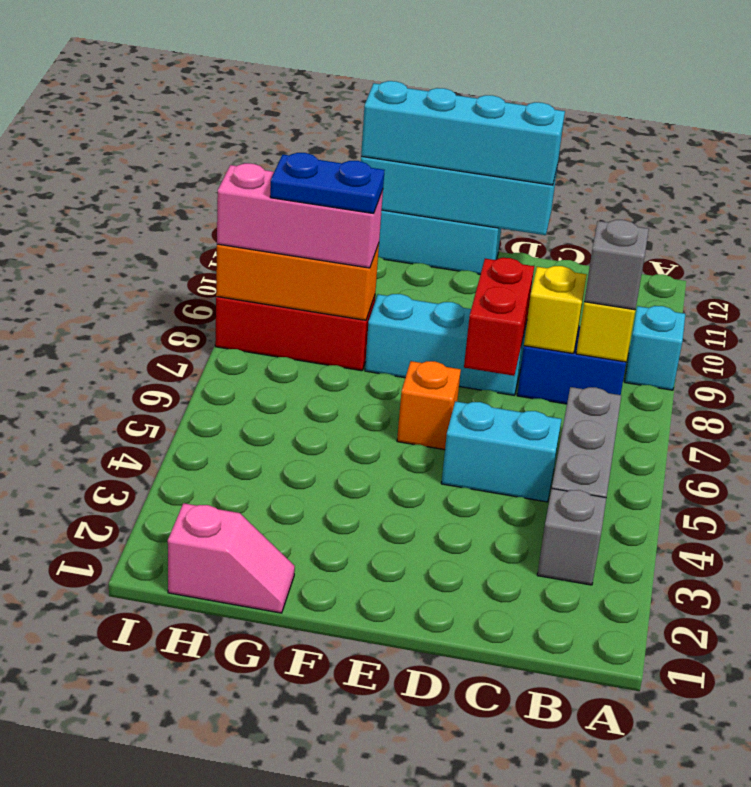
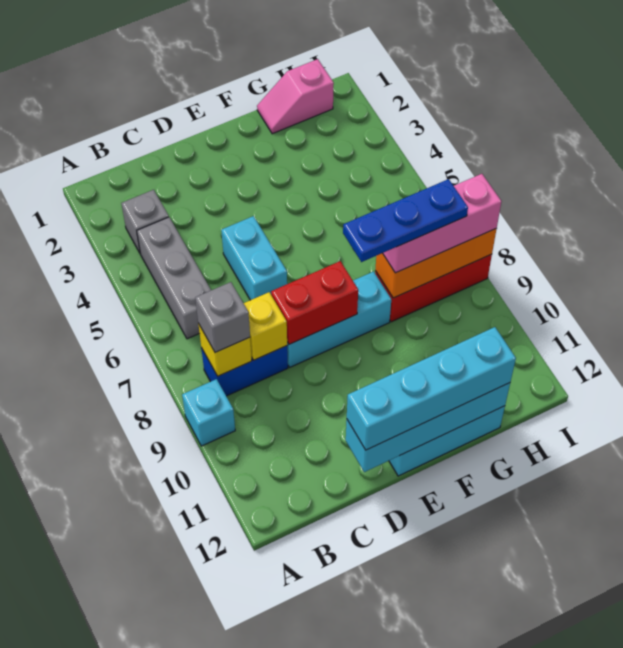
cyan brick C5:D5 level 1 -> cyan brick D5:D6 level 1
red brick D7:D8 level 2 -> red brick D8:E8 level 2
orange brick E6 level 1 -> none
blue plate G8:H8 level 4 -> blue plate F8:H8 level 4

